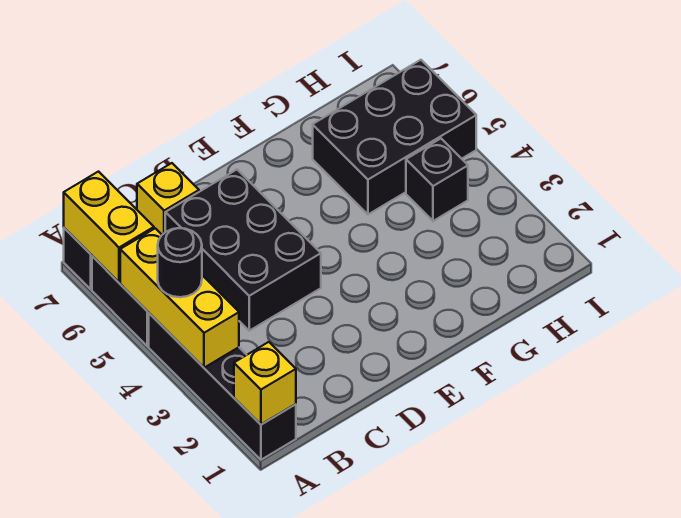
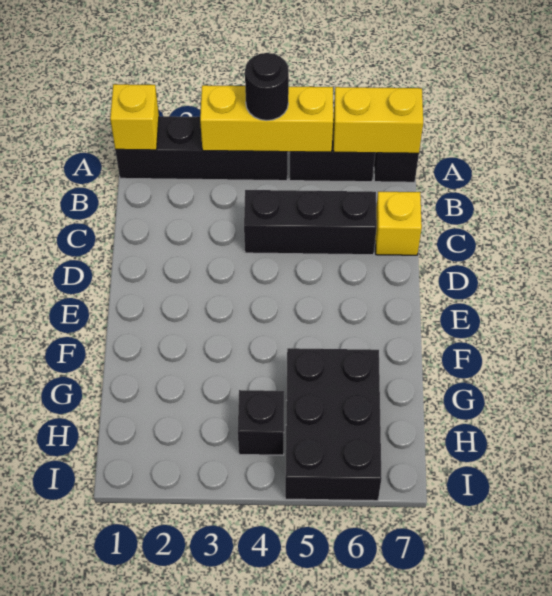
black brick C4:D6 level 1 -> black brick C4:C6 level 1

